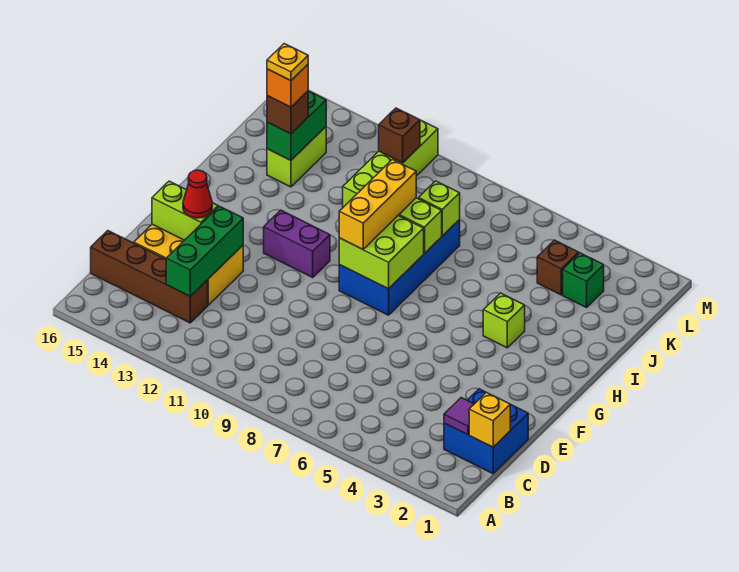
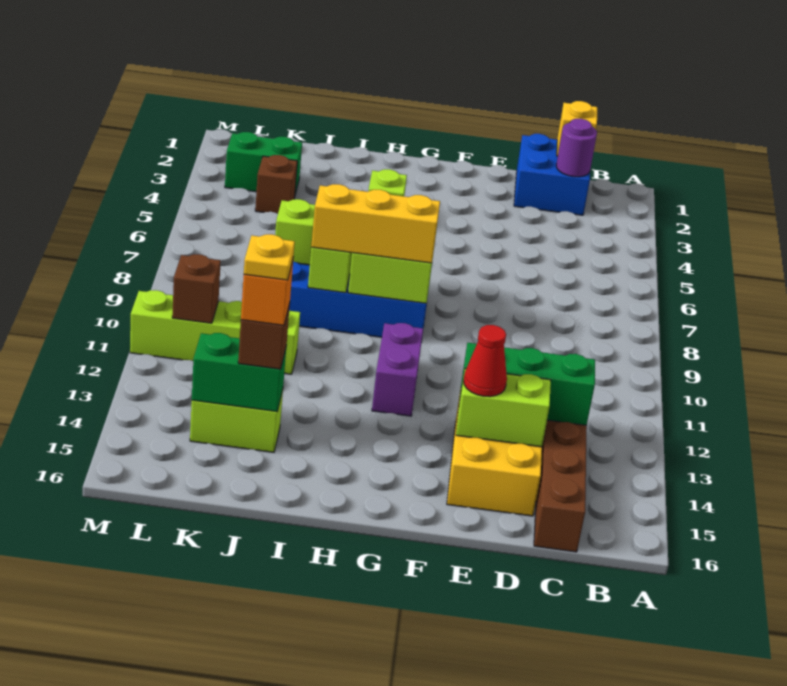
purple tile C2 level 2 -> purple round brick C2 level 2
lime brick E14:E15 level 2 -> lime brick D14:E14 level 2
green brick K3 level 1 -> green brick K3:L3 level 1

